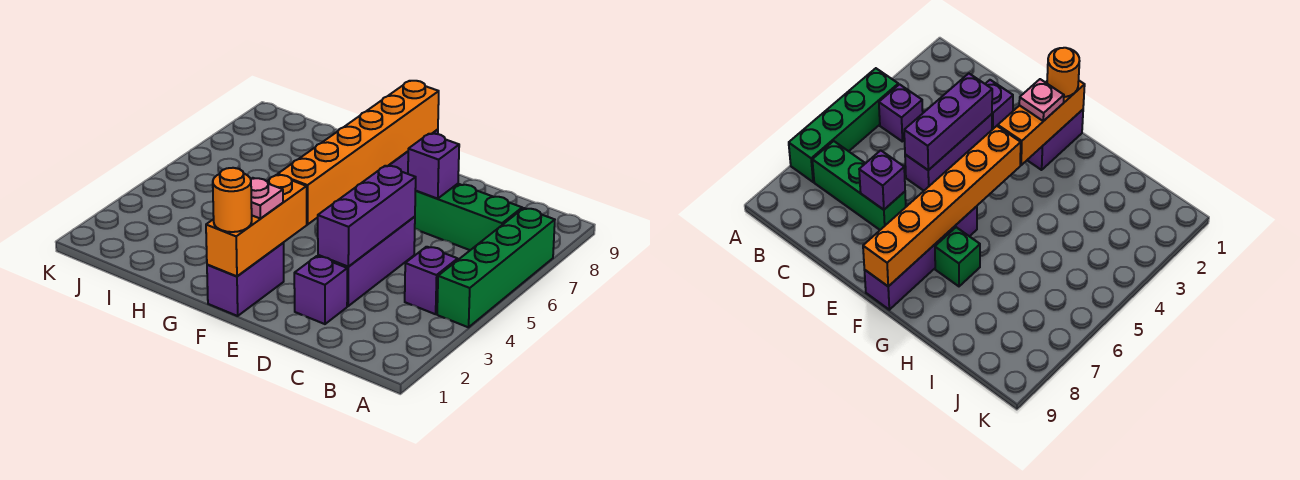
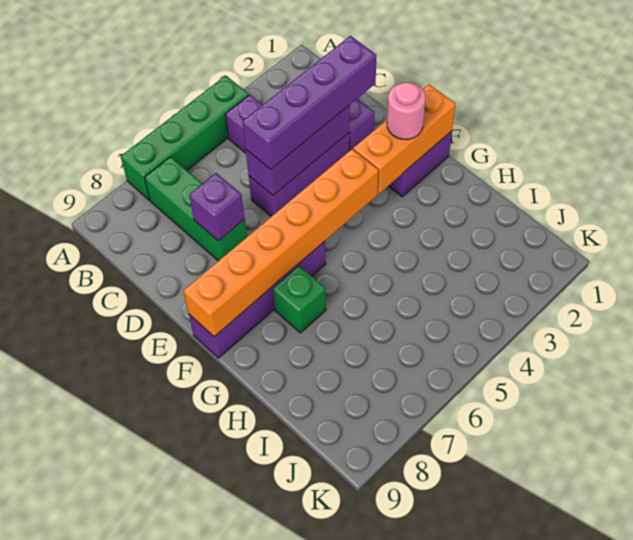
none -> purple brick D2:D5 level 3
orange round brick F1 level 3 -> none
pink plate F2 level 3 -> pink round brick F2 level 3

